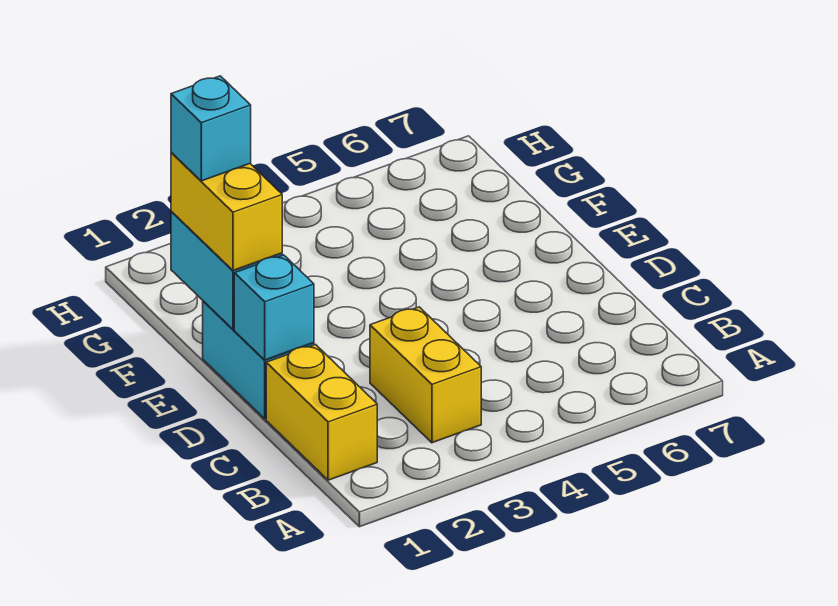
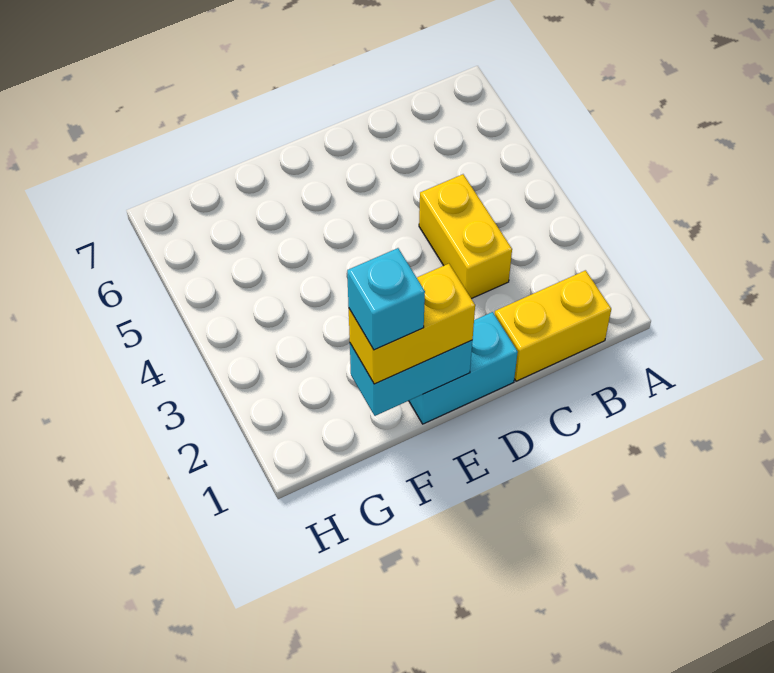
yellow brick B3:C3 level 1 -> yellow brick C3:C4 level 1
cyan brick D1 level 2 -> none

